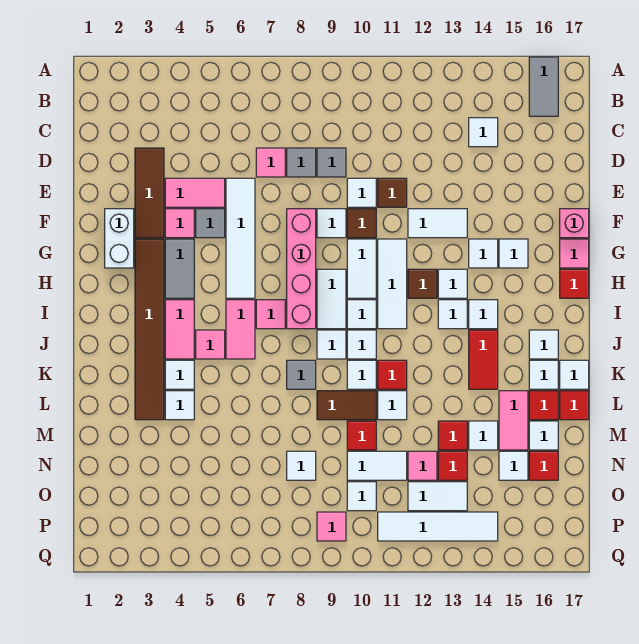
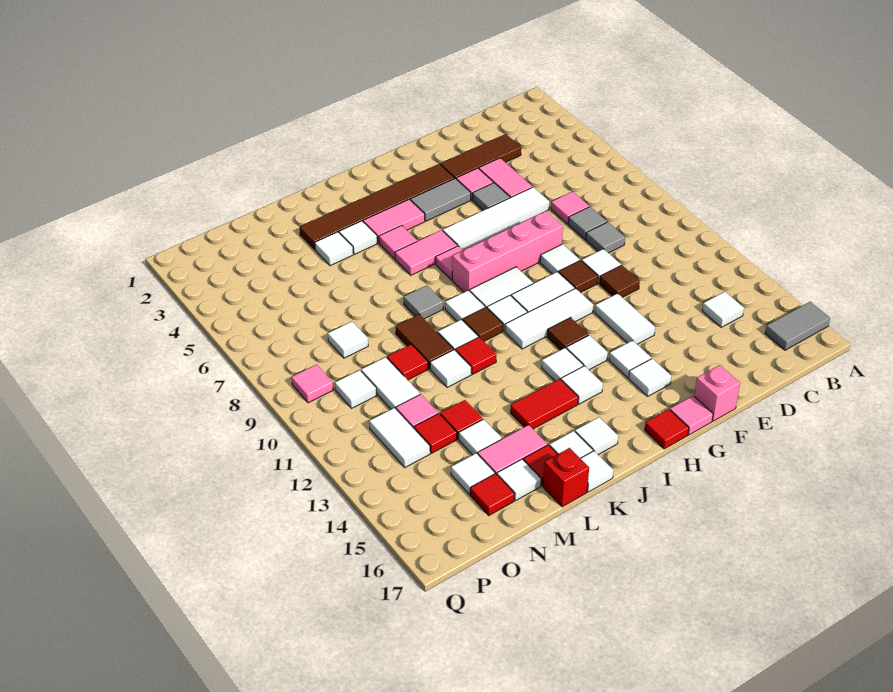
white brick F2:G2 level 1 -> none
white tile J10 level 1 -> brown tile J10 level 1
red tile L17 level 1 -> red brick L17 level 1
white tile P11:P14 level 1 -> none

